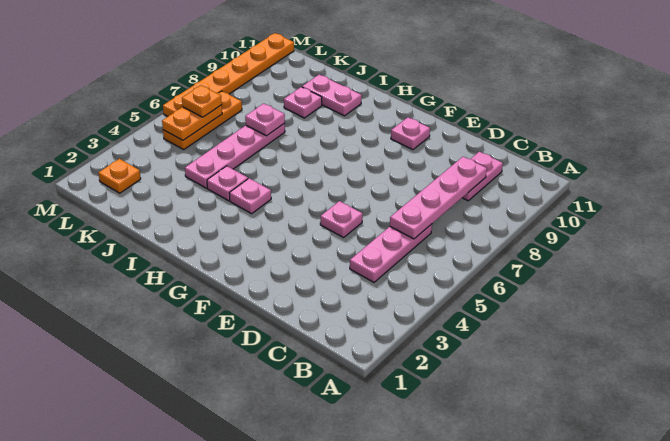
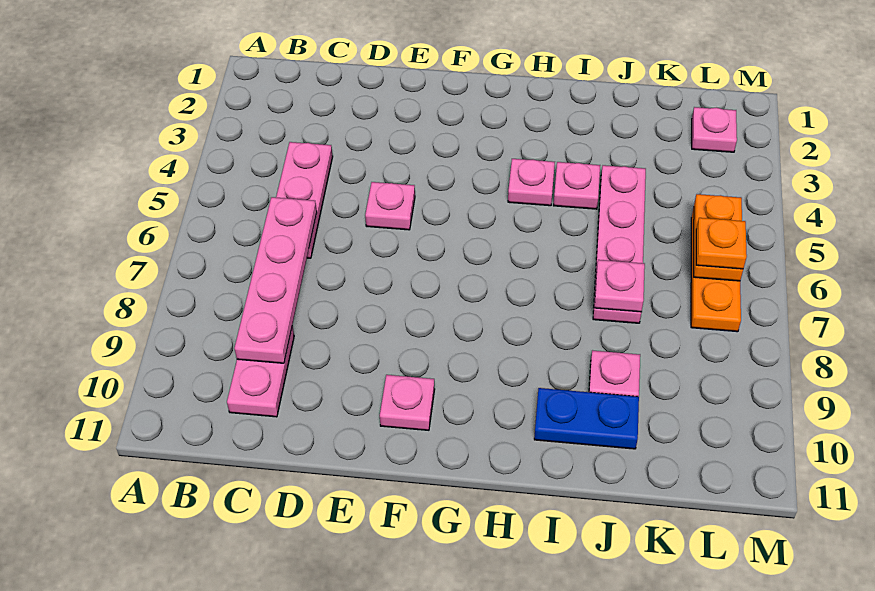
pink plate I10:J10 level 1 -> blue plate I10:J10 level 1
orange plate L2 level 1 -> pink plate L2 level 1
orange plate M6:M11 level 1 -> none

